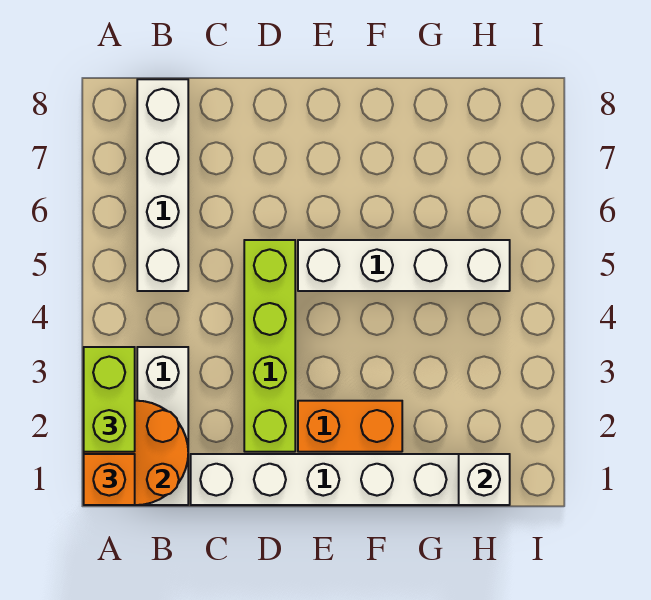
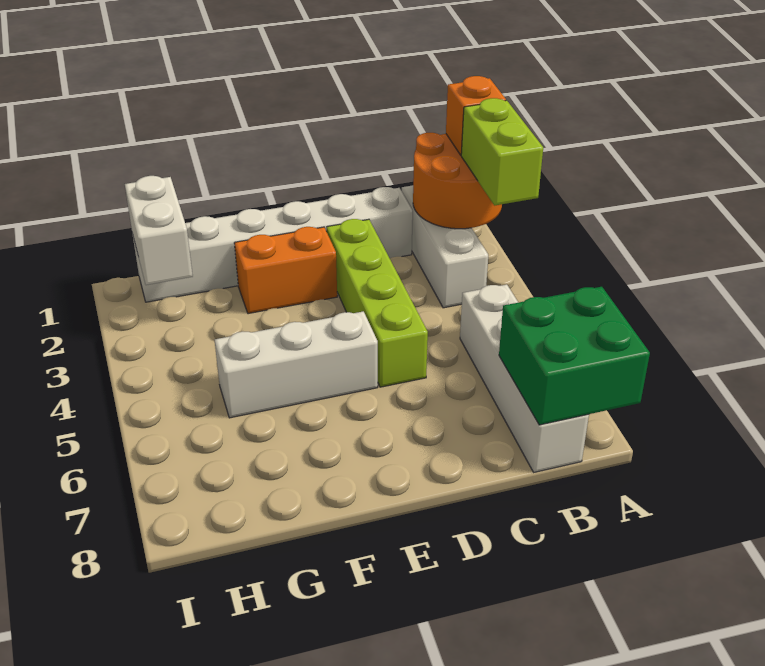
none -> green brick A7:B8 level 2
white brick E5:H5 level 1 -> white brick E5:G5 level 1
white brick H1 level 2 -> white brick H1:H2 level 2

